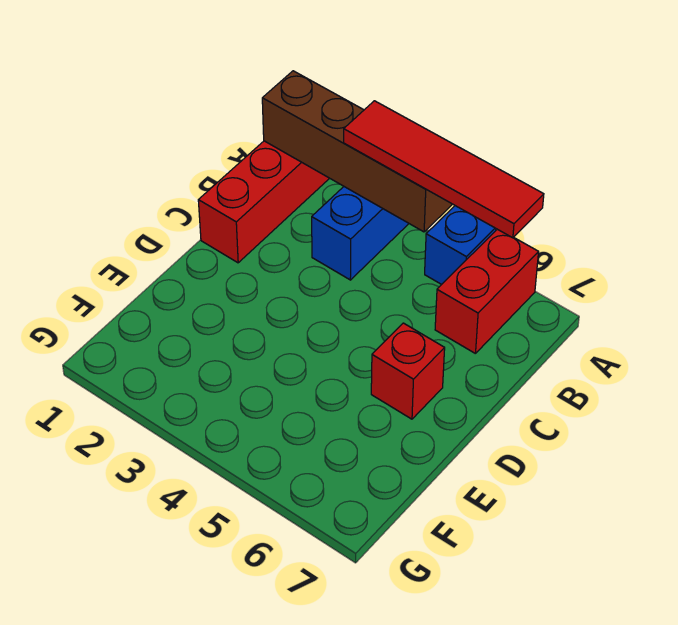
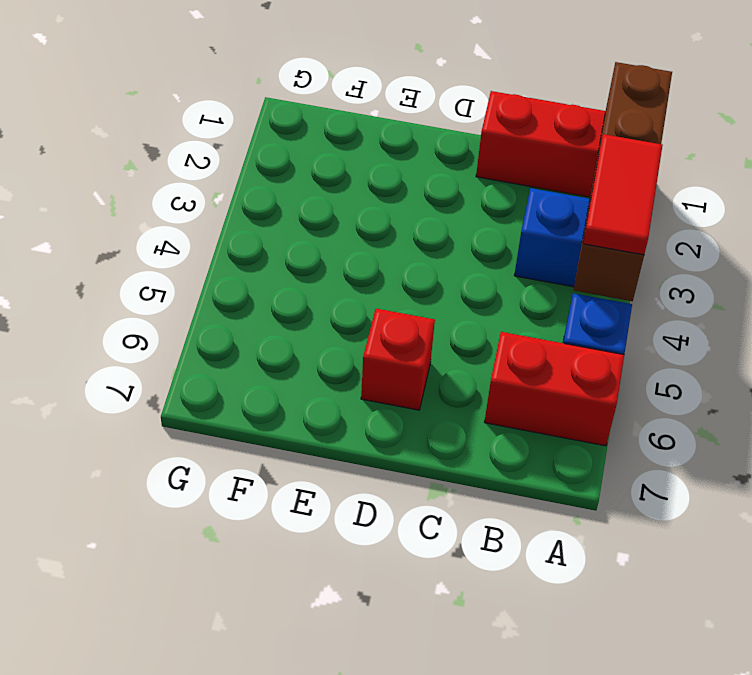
red tile A3:A6 level 3 -> red tile A3:A4 level 3

